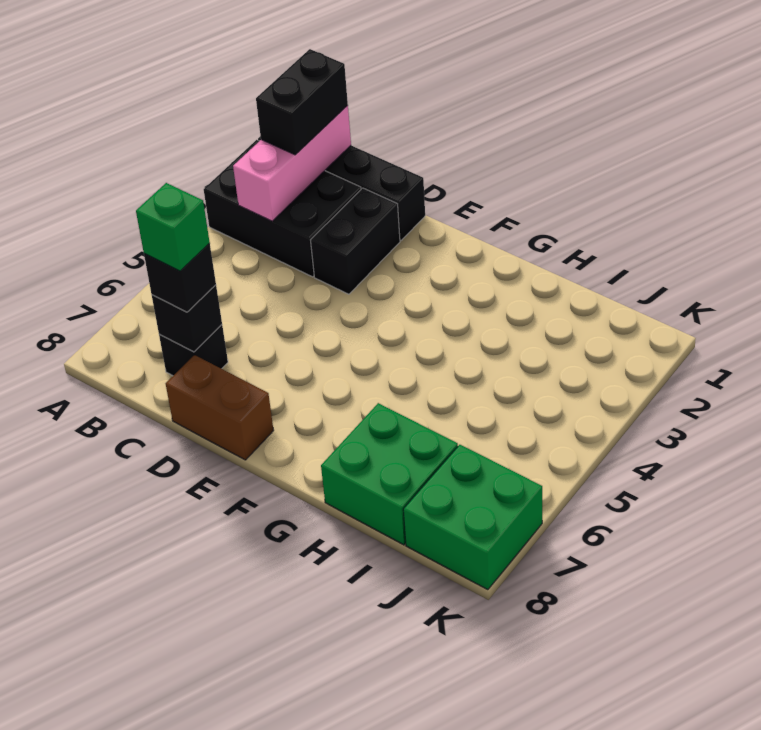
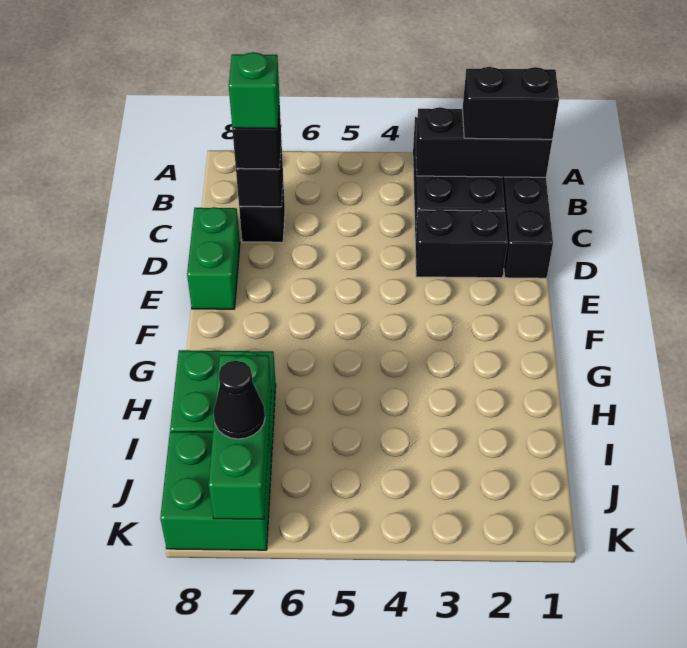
pink brick B1:B3 level 2 -> black brick B1:B3 level 2
brown brick D8:E8 level 1 -> green brick D8:E8 level 1
none -> green brick I7:K7 level 2
none -> black cone J7 level 3

